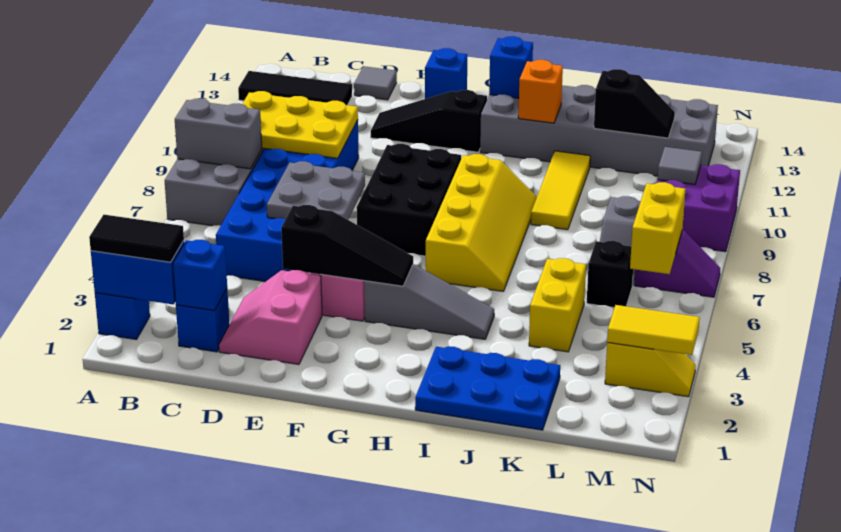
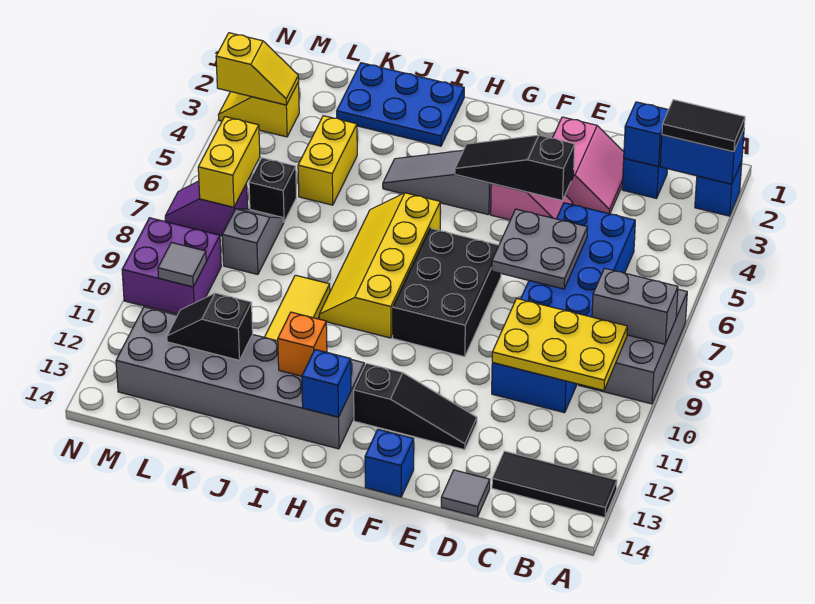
yellow tile M3:N3 level 2 -> yellow slope M3:N3 level 2 top N

